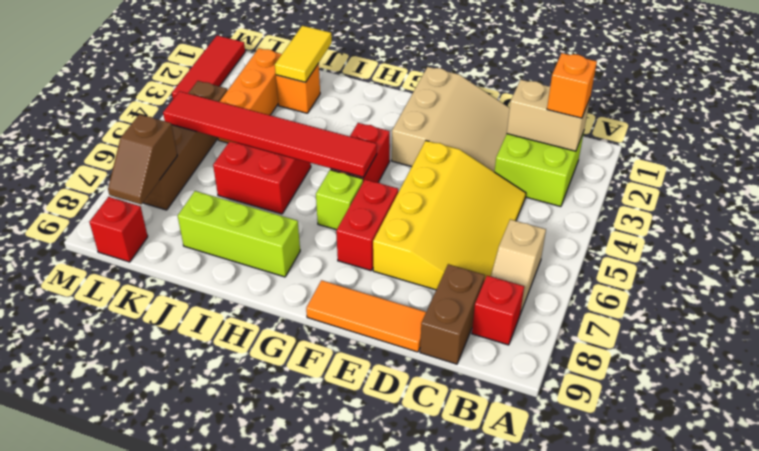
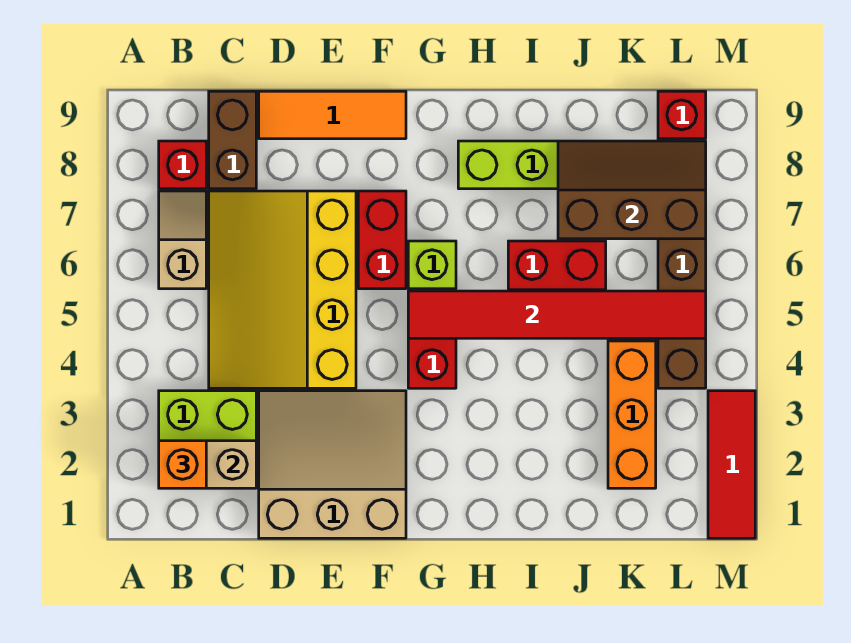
tan slope D1:F3 level 1 top F -> tan slope D1:F3 level 1 top 1
yellow tile J1:J2 level 2 -> none
orange brick J2 level 1 -> none
brown slope L7:L8 level 2 top 7 -> brown slope J7:L8 level 2 top 7

